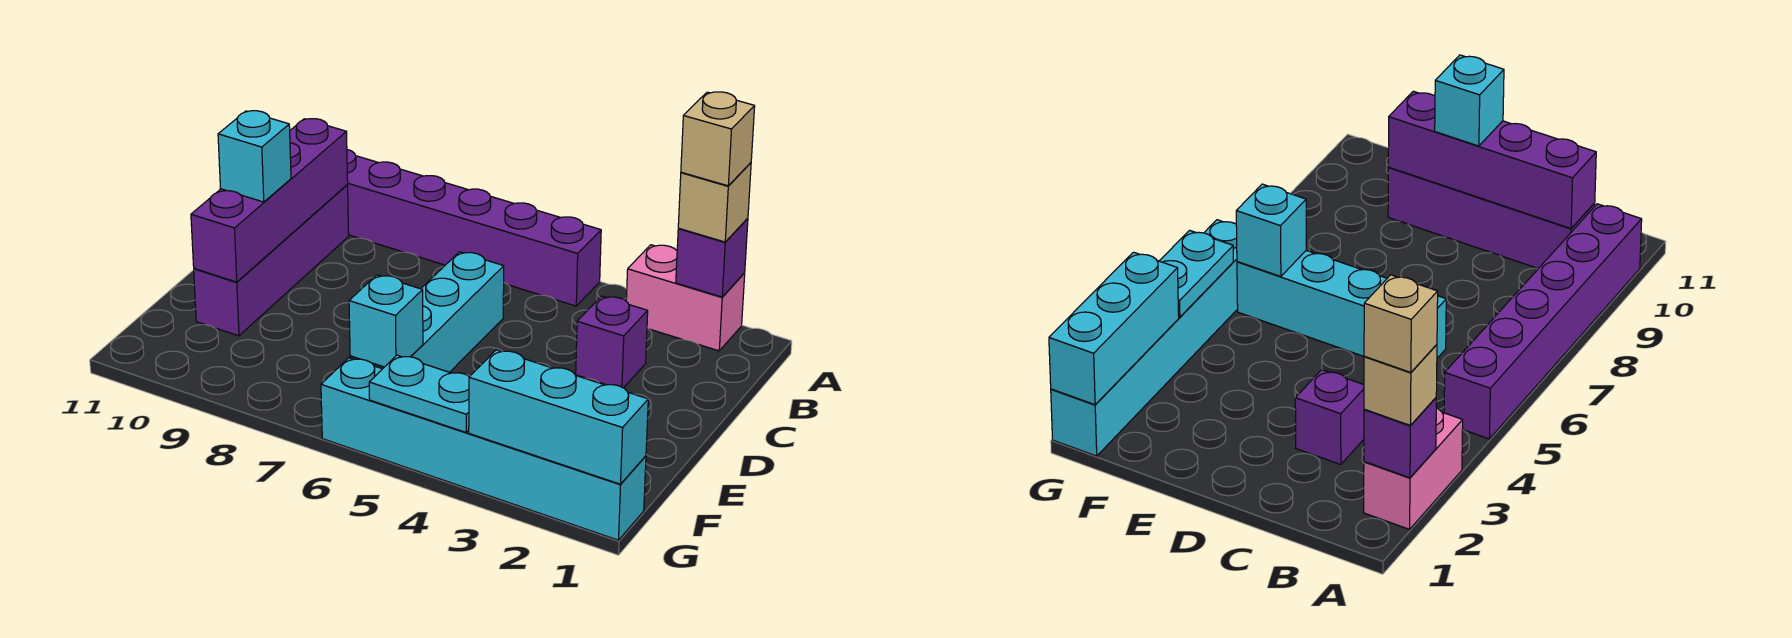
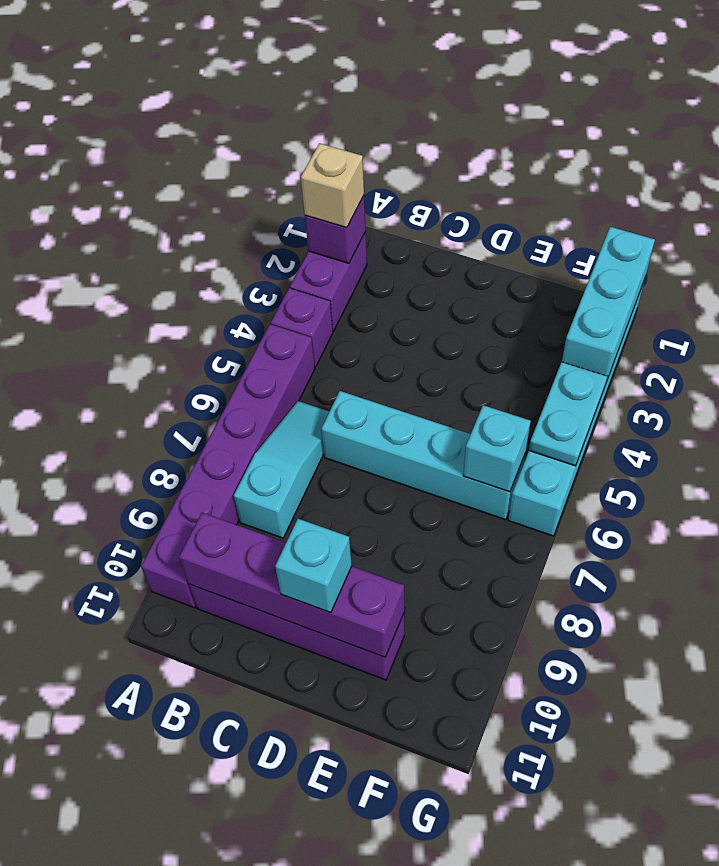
pink brick A2:A3 level 1 -> purple brick A2:A3 level 1
tan brick A2 level 4 -> none
none -> cyan slope B6:B8 level 1 top 8
purple brick C3 level 1 -> purple brick A4 level 1

